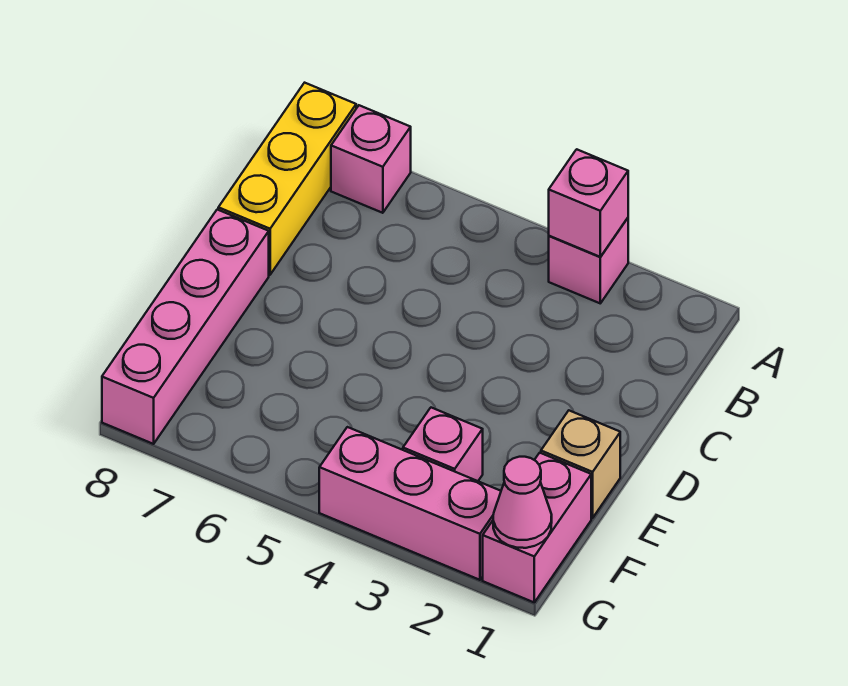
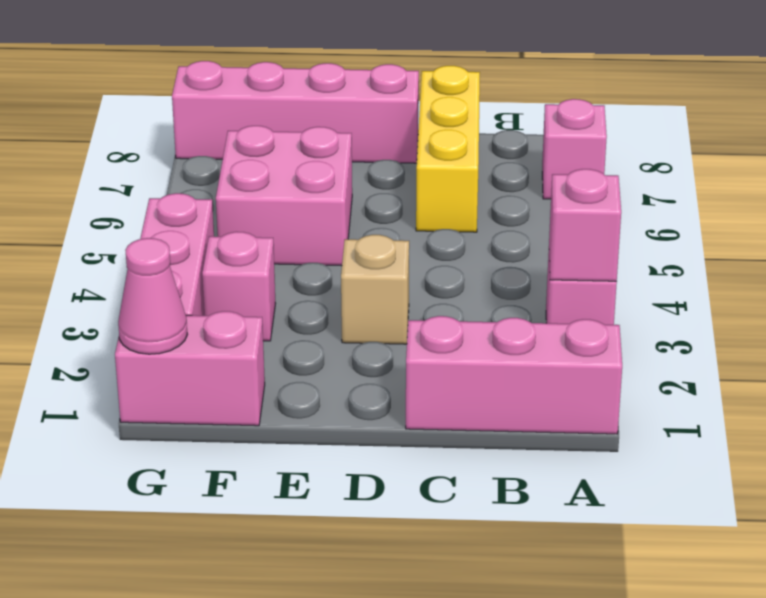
none -> pink brick A1:C1 level 1
yellow brick A8:C8 level 1 -> yellow brick C6:C8 level 1
tan brick E1 level 1 -> tan brick D3 level 1
none -> pink brick E5:F6 level 1

